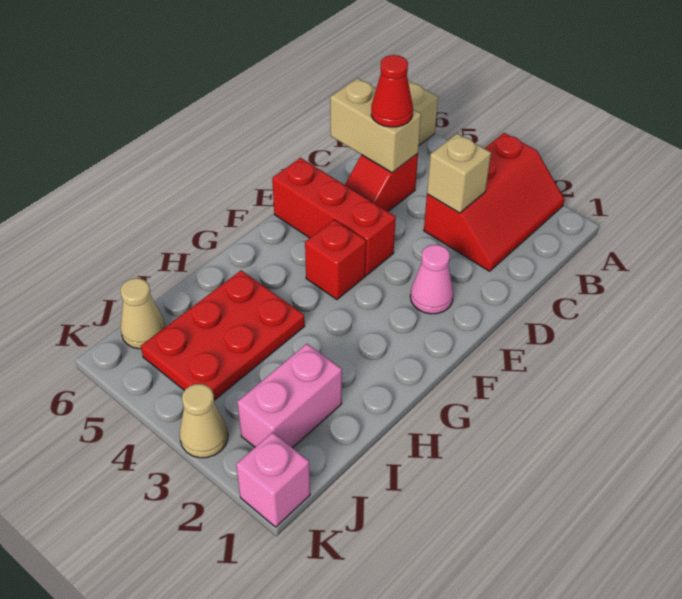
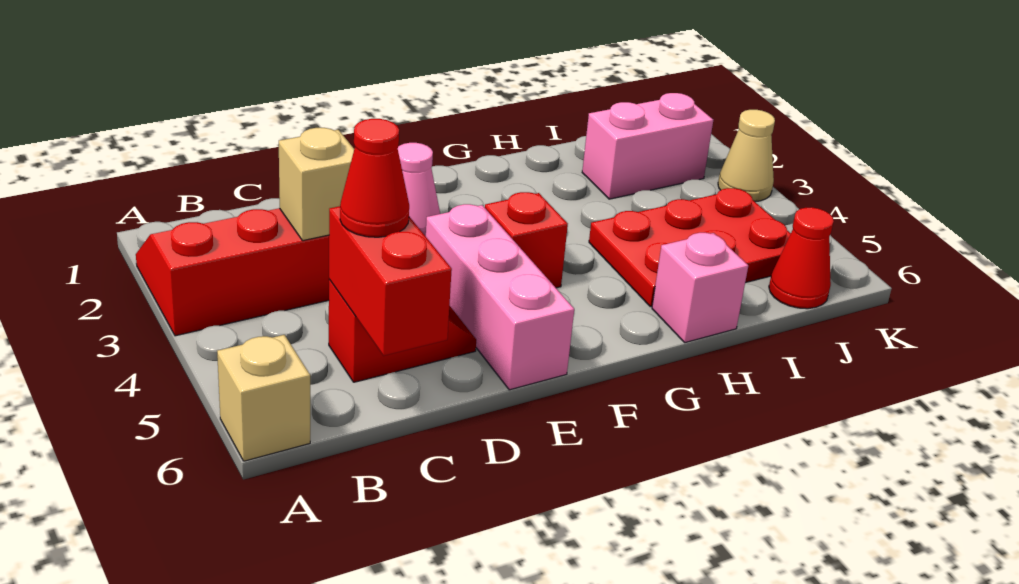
tan brick C5:C6 level 2 -> red brick C5:C6 level 2
red brick E4:E6 level 1 -> pink brick E4:E6 level 1
tan cone J6 level 1 -> red cone J6 level 1
pink brick K1 level 1 -> pink brick H6 level 1

